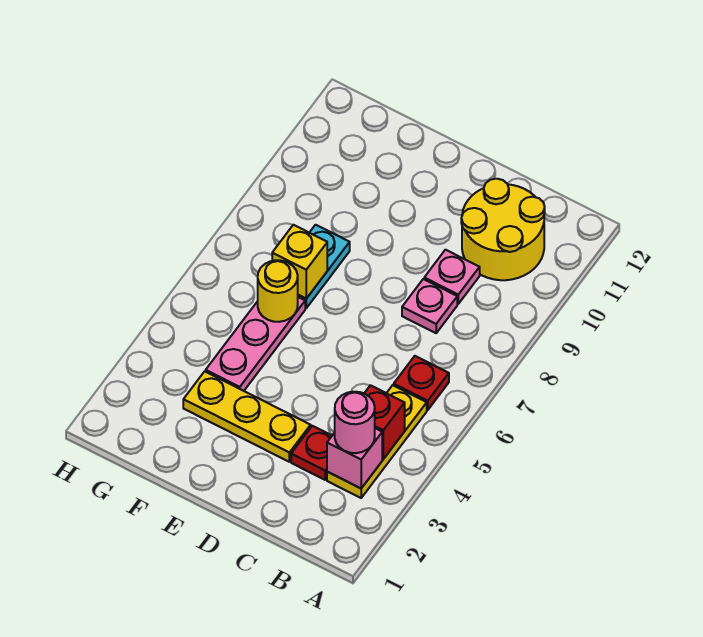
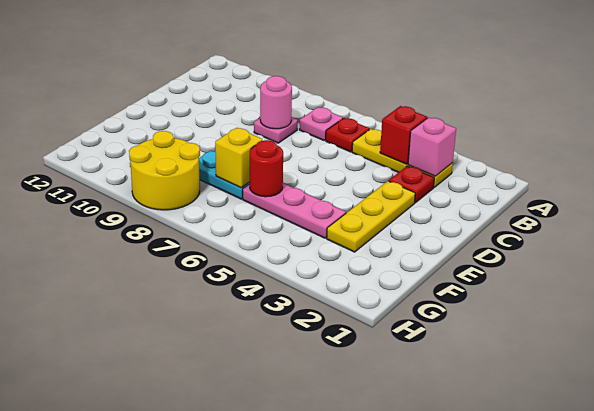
pink round brick B3 level 3 -> pink round brick C8 level 2
yellow round brick B10:C11 level 1 -> yellow round brick G8:H9 level 1
pink plate C9 level 1 -> pink plate B7 level 1
yellow round brick F6 level 2 -> red round brick F6 level 2

